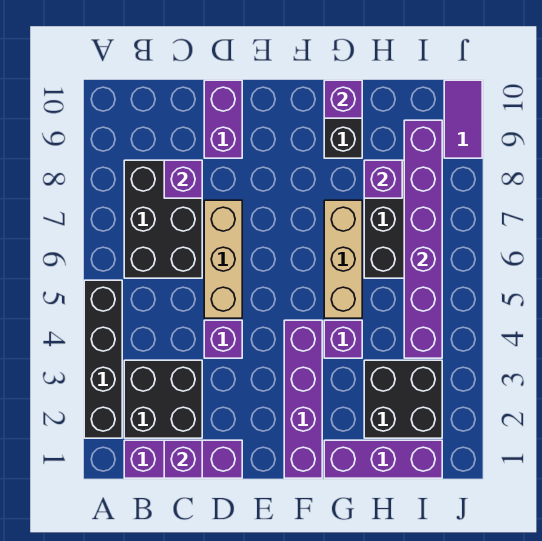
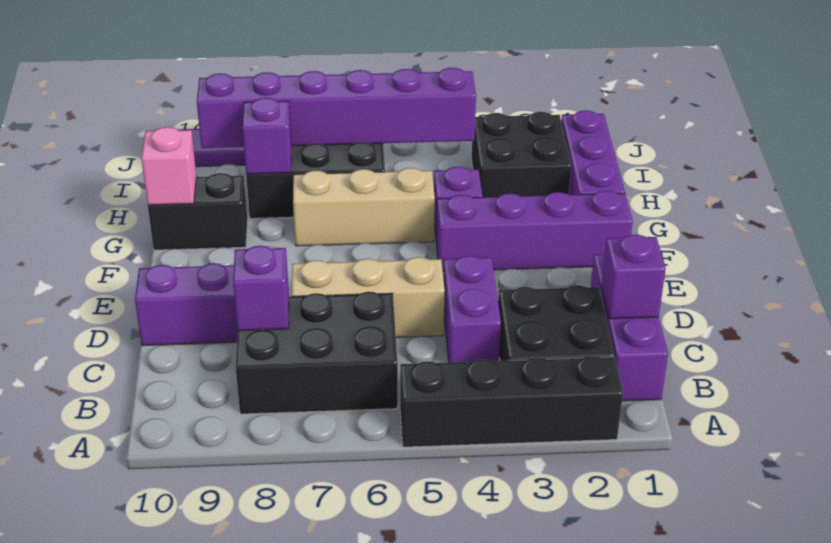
purple brick D4 level 1 -> purple brick C4:D4 level 1
purple brick G10 level 2 -> pink brick G10 level 2

